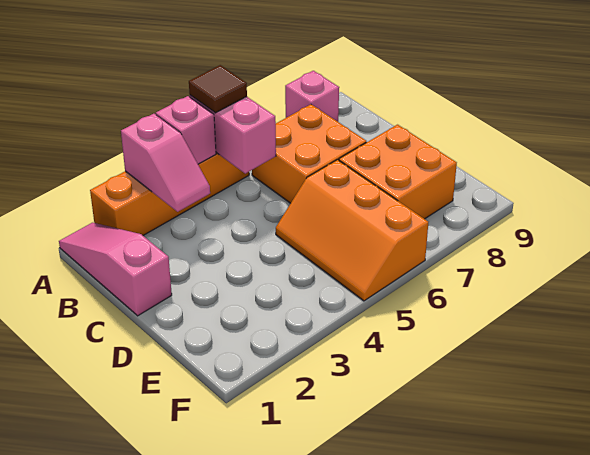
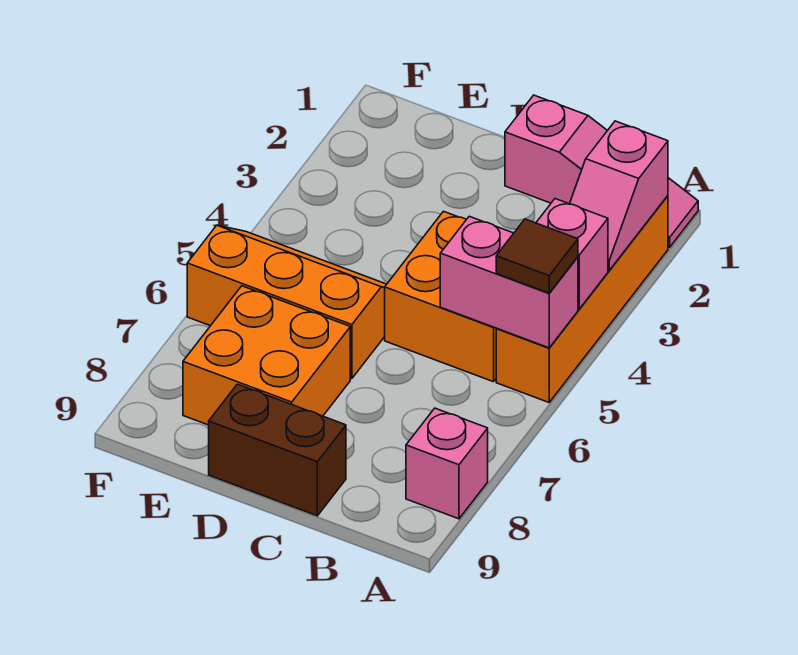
pink slope A3:B3 level 2 top A -> pink slope A2:A3 level 2 top 2
orange brick B6:C7 level 1 -> orange brick B4:C5 level 1
none -> brown brick C9:D9 level 1

